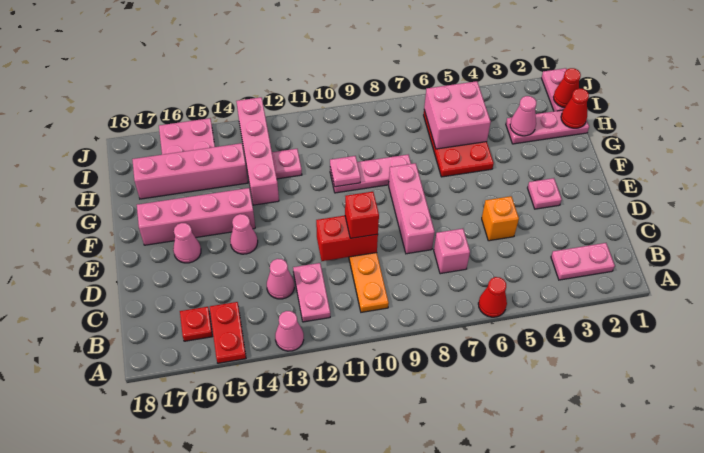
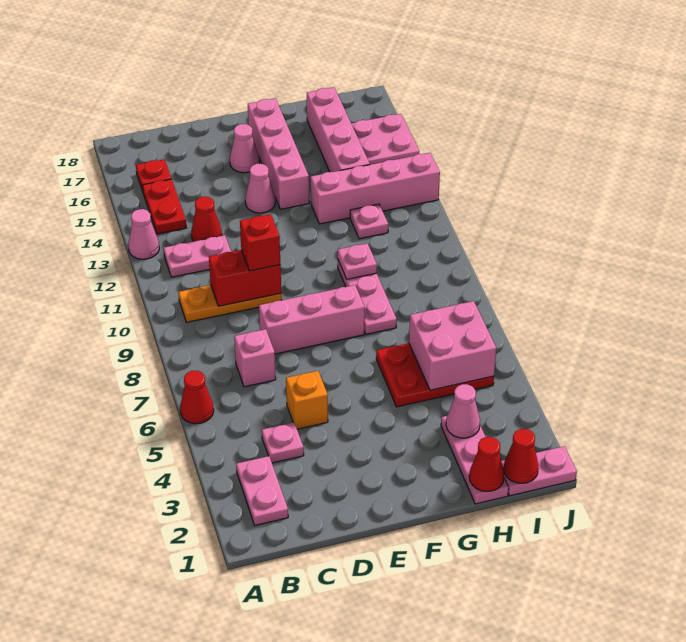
red plate A15:B15 level 1 -> red plate B14:B15 level 1
pink cone C13 level 1 -> red cone C13 level 1
red brick D10:D11 level 2 -> red brick C10:D10 level 2
pink plate E3 level 1 -> pink plate C4 level 1

